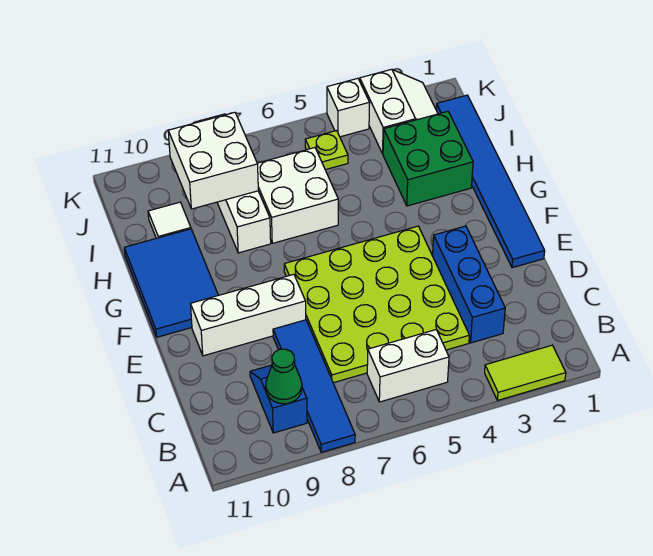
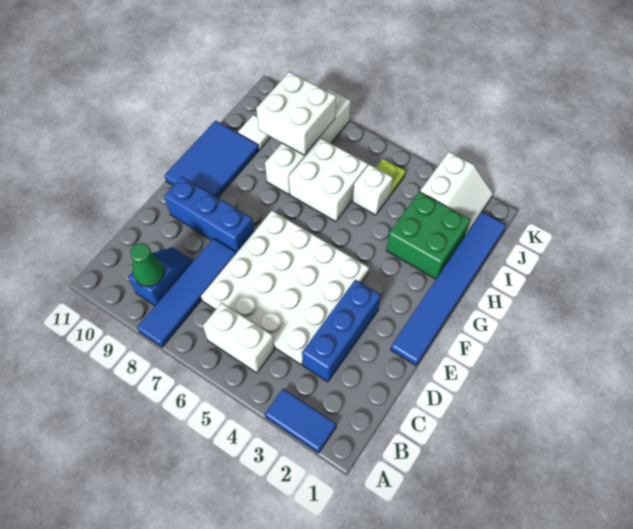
lime tile A2:A3 level 1 -> blue tile A2:A3 level 1
lime plate C4:F7 level 1 -> white plate C4:F7 level 1
white brick E8:E10 level 1 -> blue brick E8:E10 level 1
white brick K4 level 1 -> white brick I5 level 1

